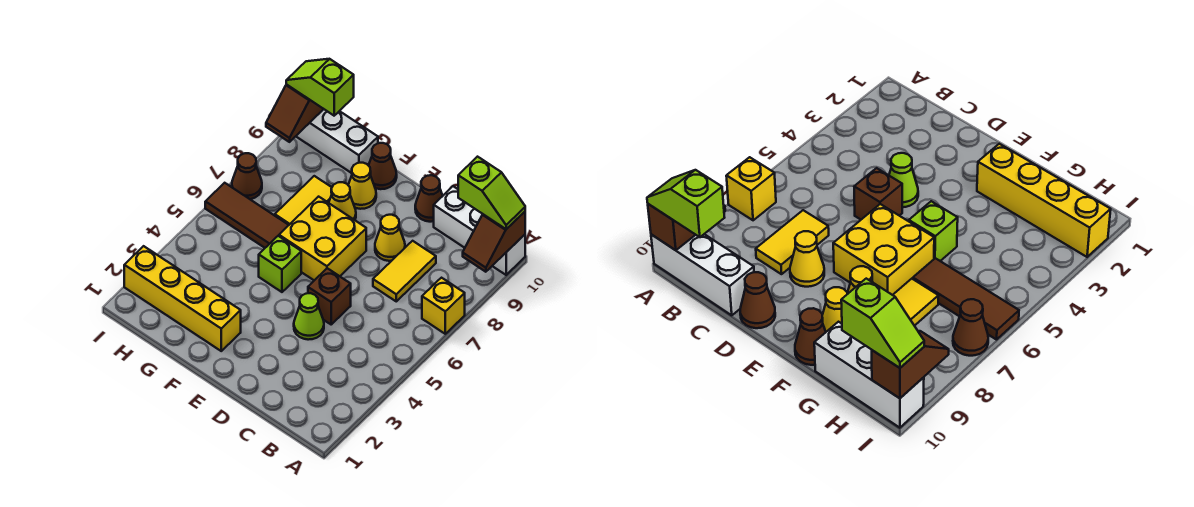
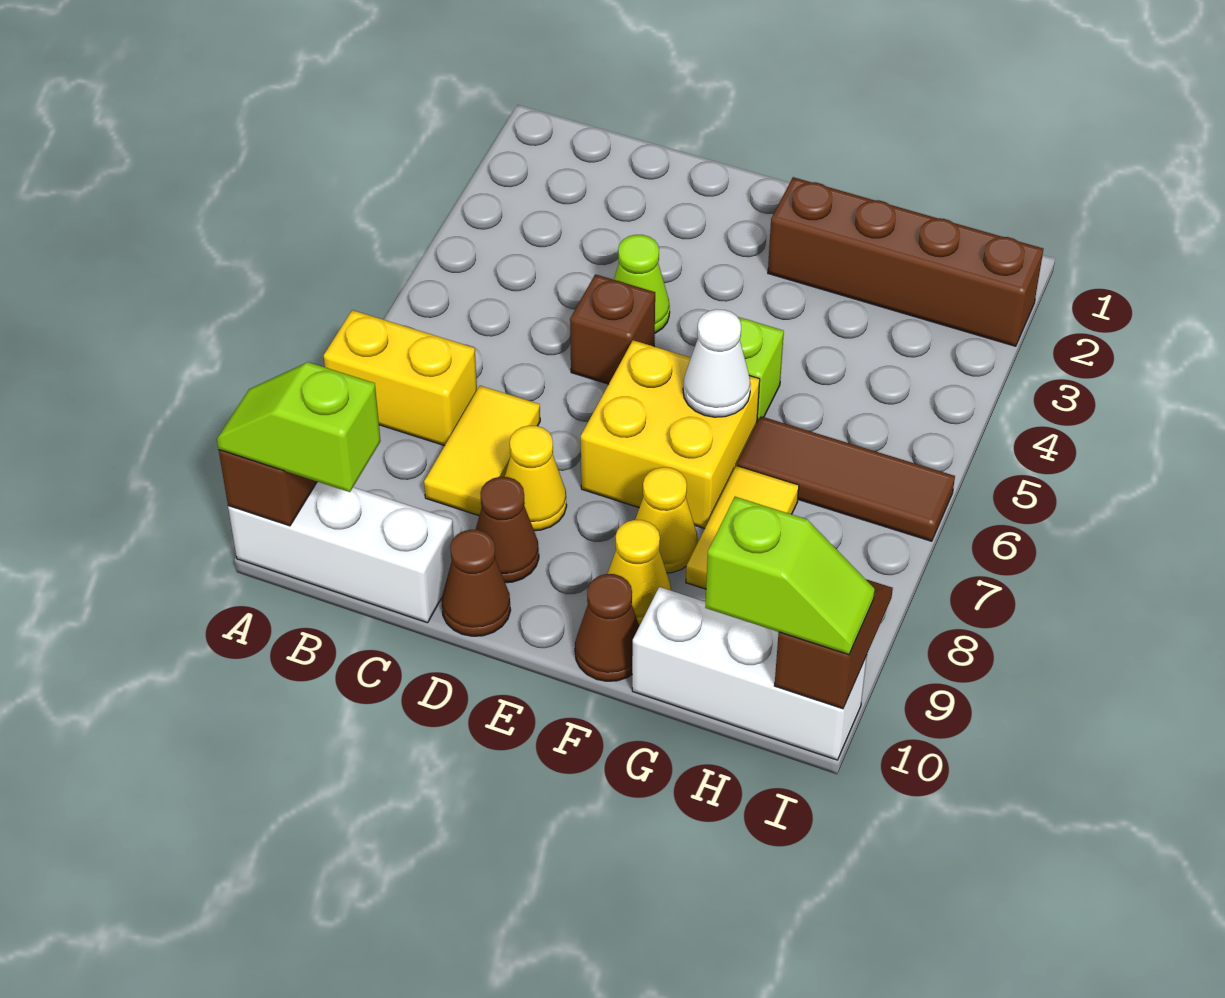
yellow brick A7 level 1 -> yellow brick A7:B7 level 1
yellow brick F2:I2 level 1 -> brown brick F2:I2 level 1
none -> white cone F6 level 2
brown cone I7 level 1 -> brown cone D9 level 1

